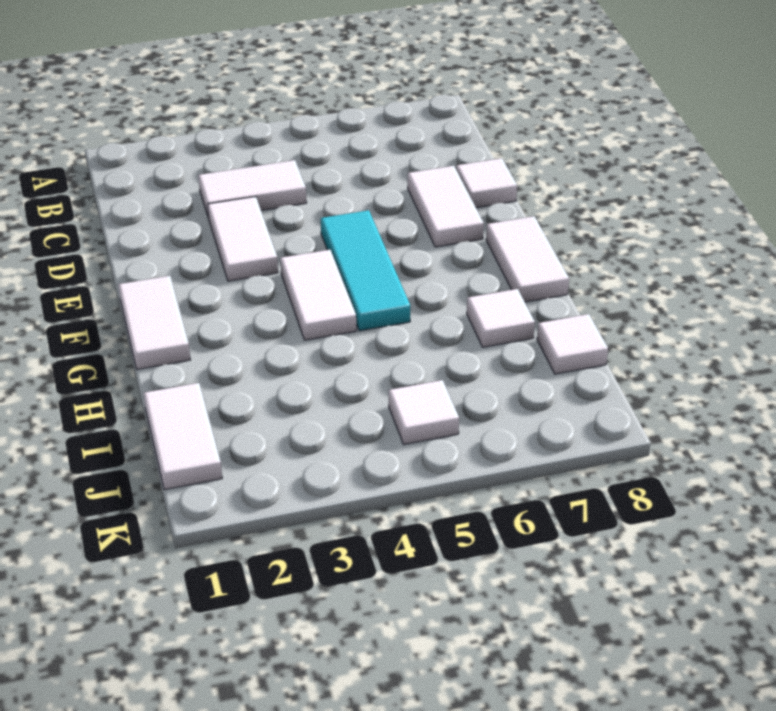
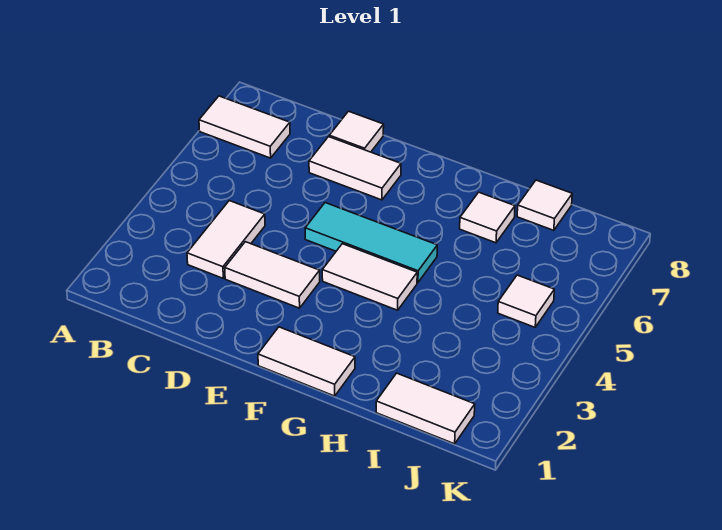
white tile F8:G8 level 1 -> white tile A7:B7 level 1

